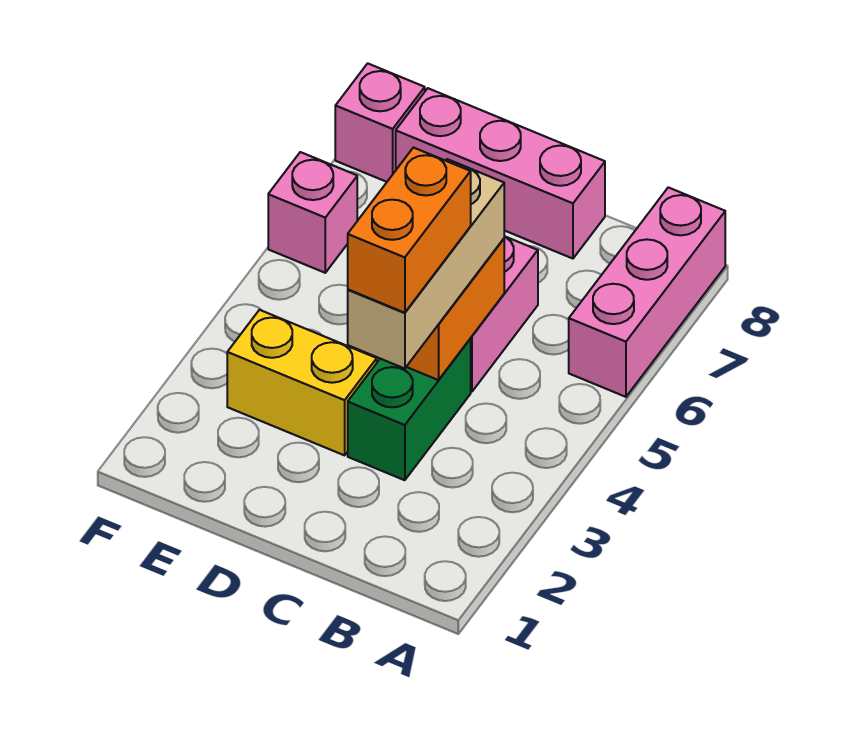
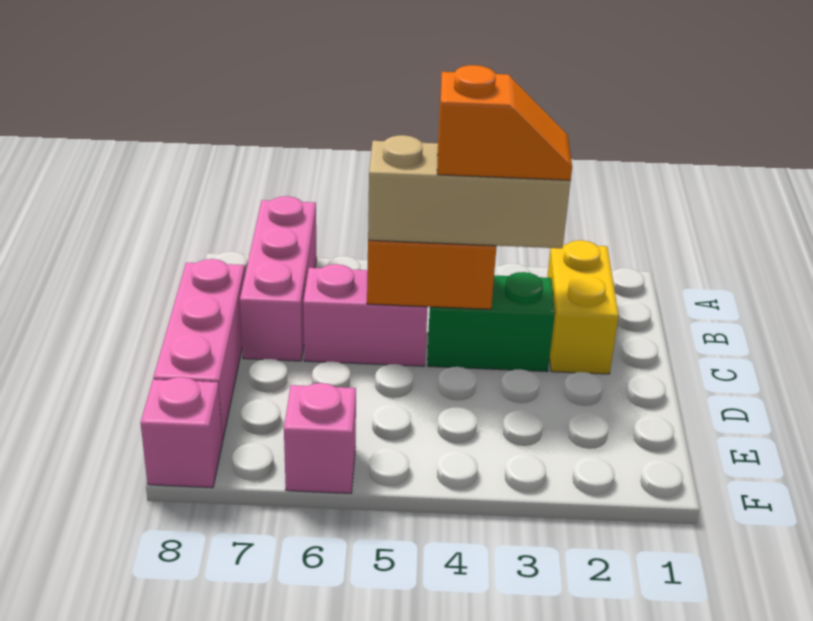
pink brick A6:A8 level 1 -> pink brick A7:C7 level 1
orange brick C3:C4 level 4 -> orange slope C3:C4 level 4 top 4
yellow brick D3:E3 level 1 -> yellow brick B2:C2 level 1

